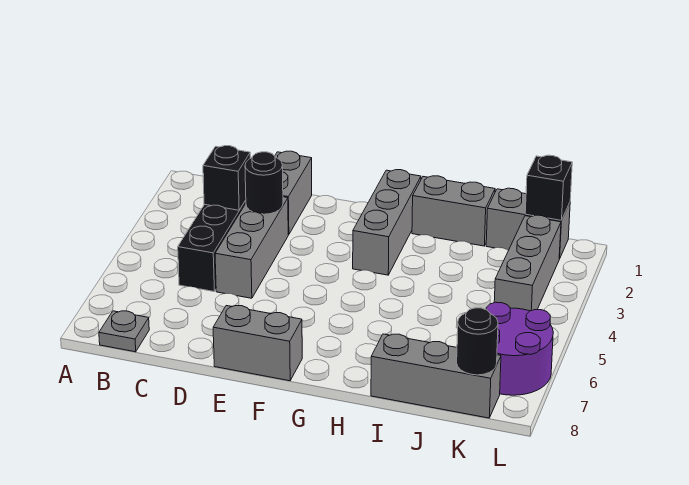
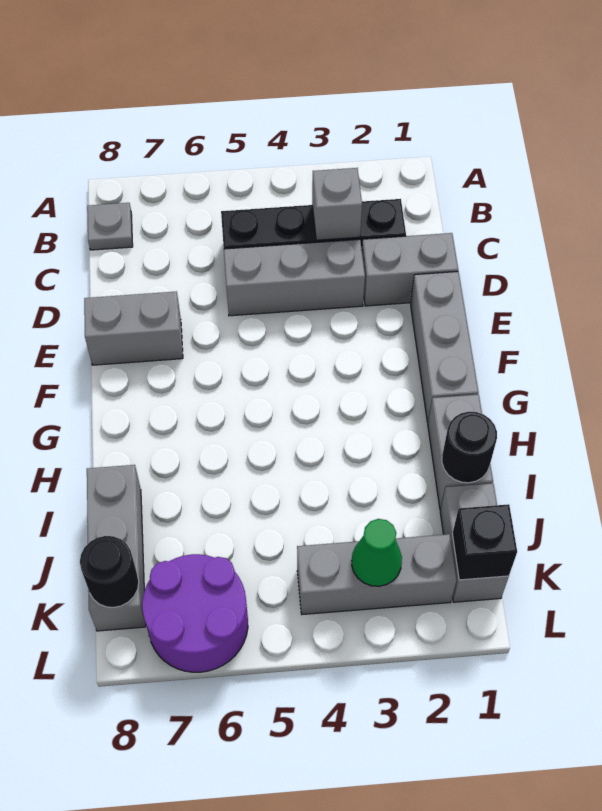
black brick C3 level 2 -> grey brick C3 level 2
black round brick D3 level 2 -> black round brick I1 level 2
grey brick E8:F8 level 1 -> grey brick E7:E8 level 1
grey brick G1:G3 level 1 -> grey brick E1:G1 level 1
none -> green cone K3 level 2

